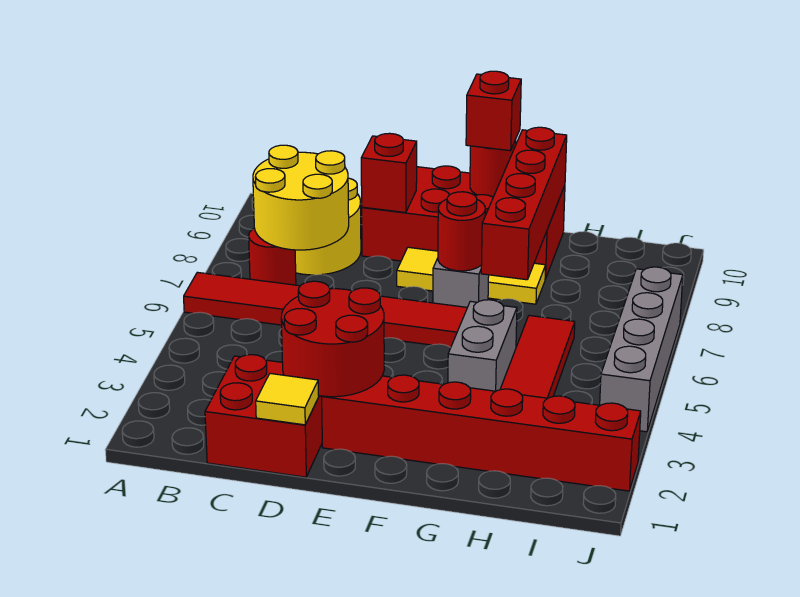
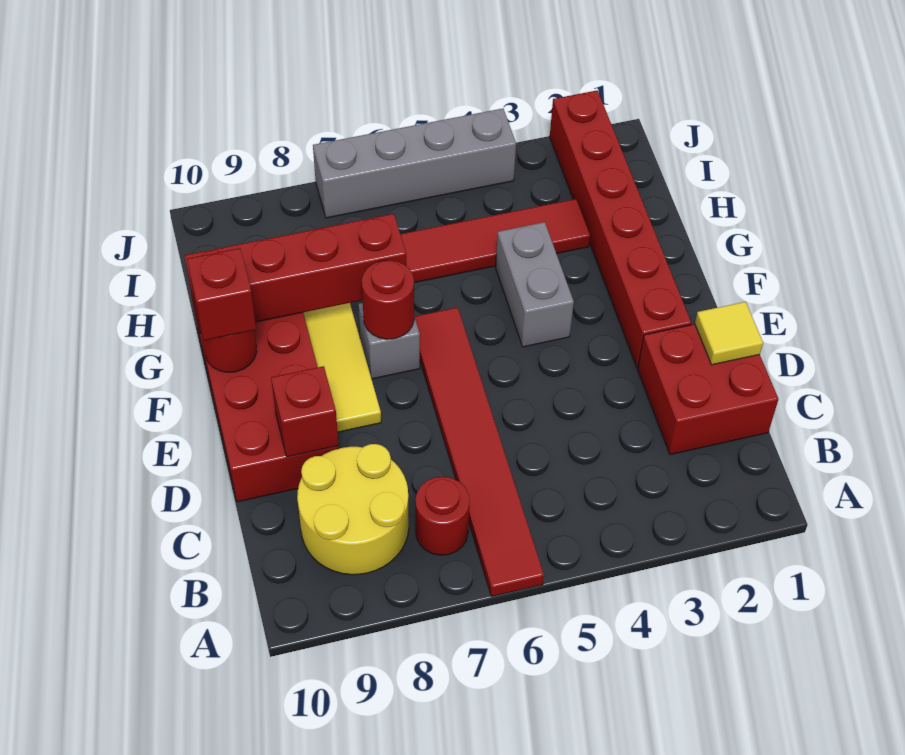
yellow round brick B7:C8 level 2 -> none
red round brick D2:E3 level 2 -> none
grey brick G4:G5 level 1 -> grey brick F4:G4 level 1

